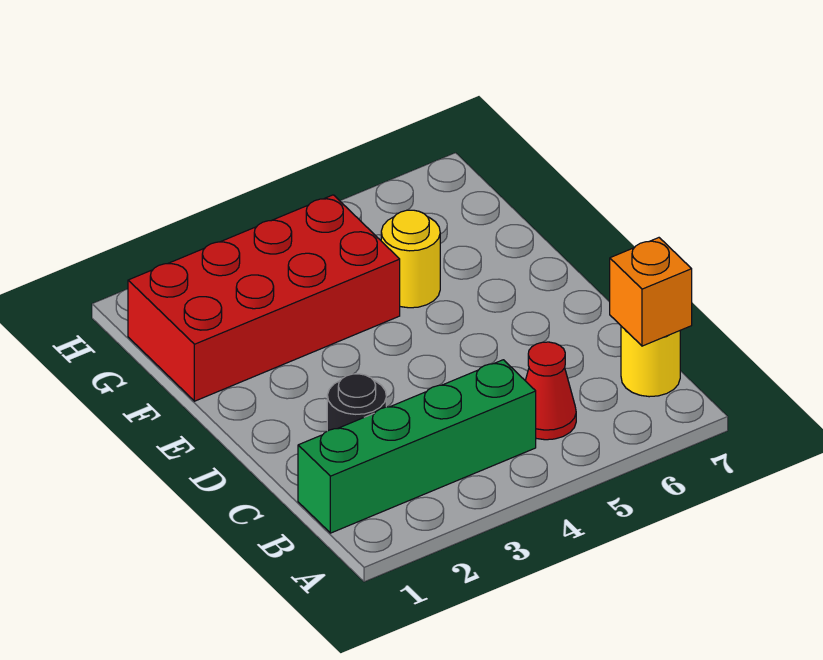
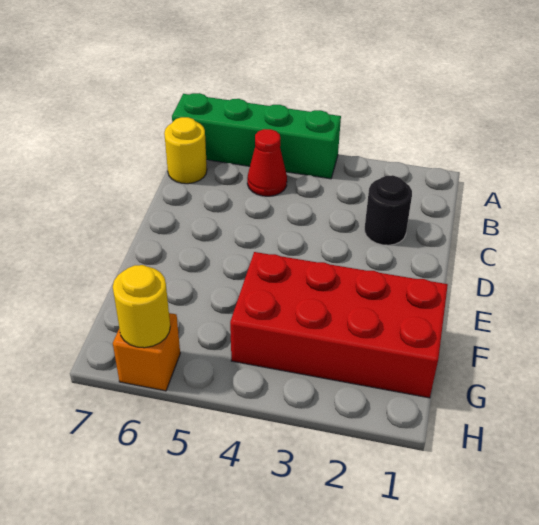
green brick B1:B4 level 1 -> green brick A4:A7 level 1
orange brick B7 level 2 -> orange brick H6 level 1
yellow round brick F5 level 1 -> yellow round brick H6 level 2

